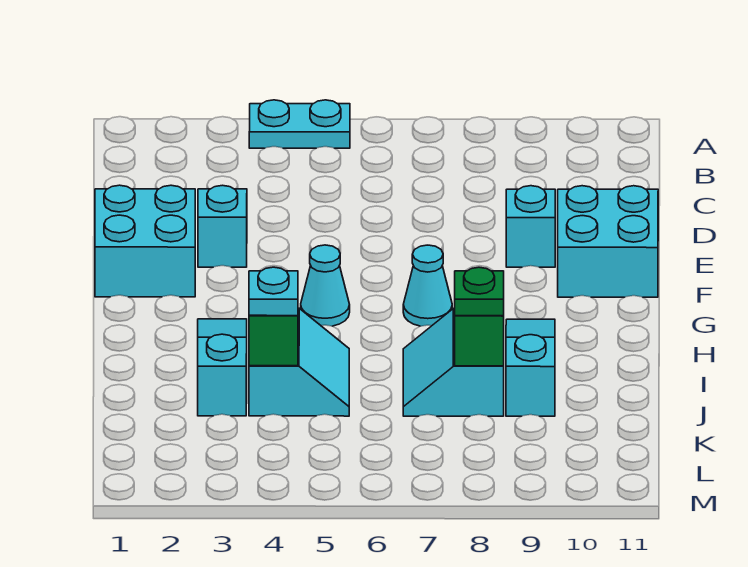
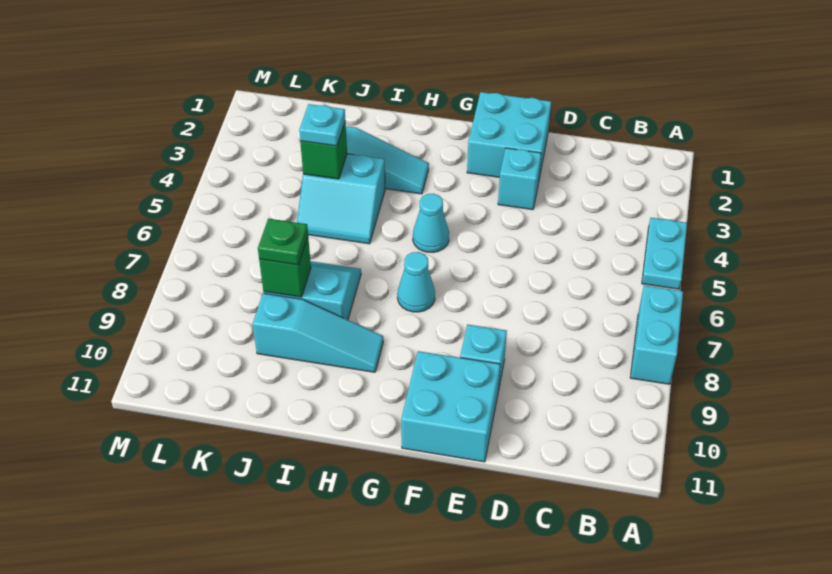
none -> cyan brick A7:A8 level 1

